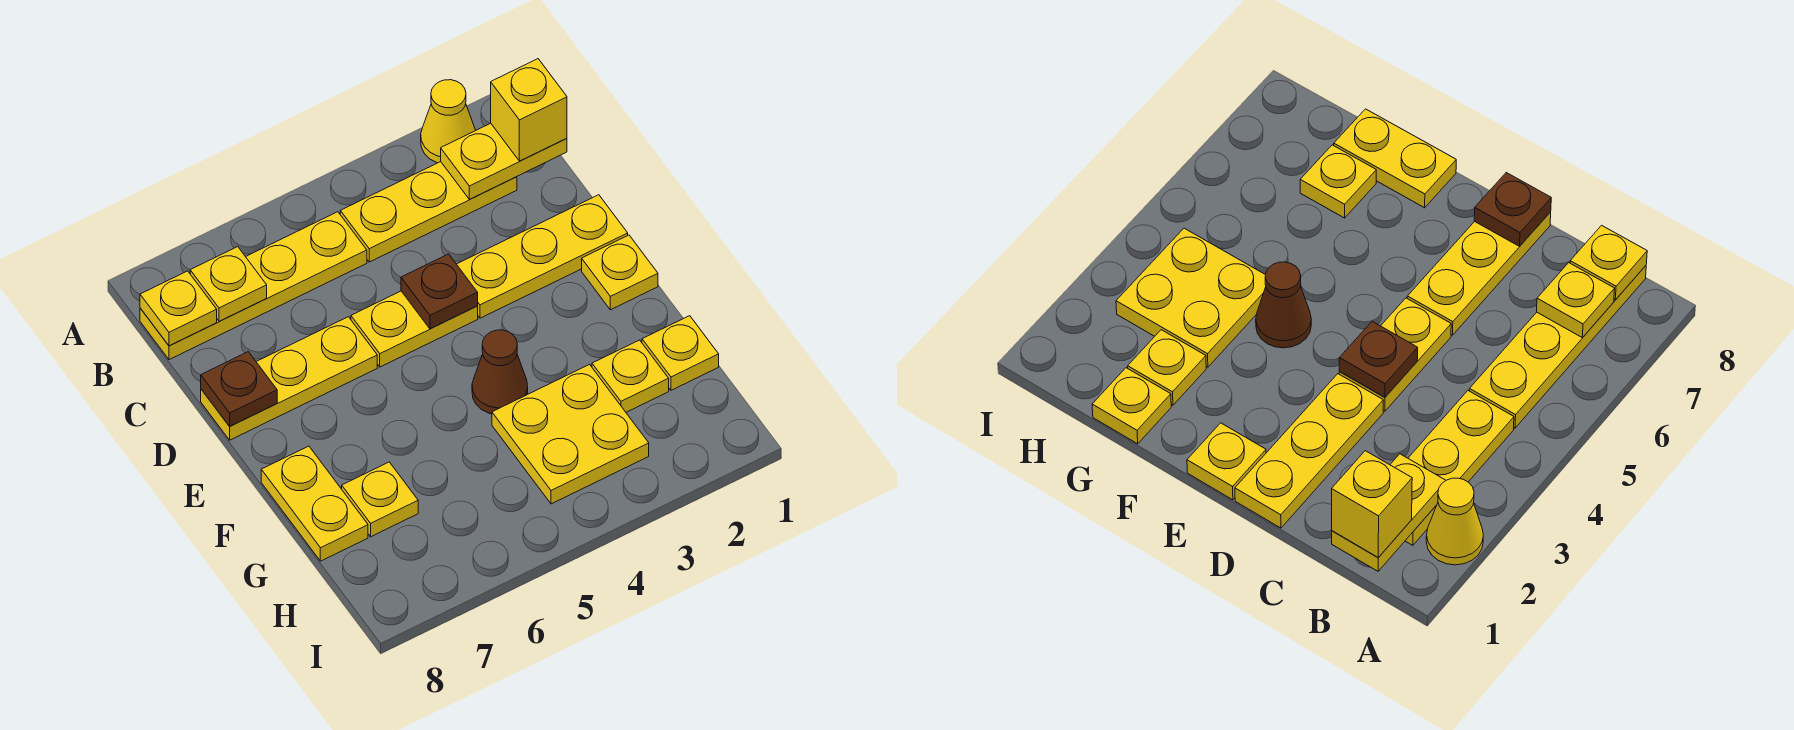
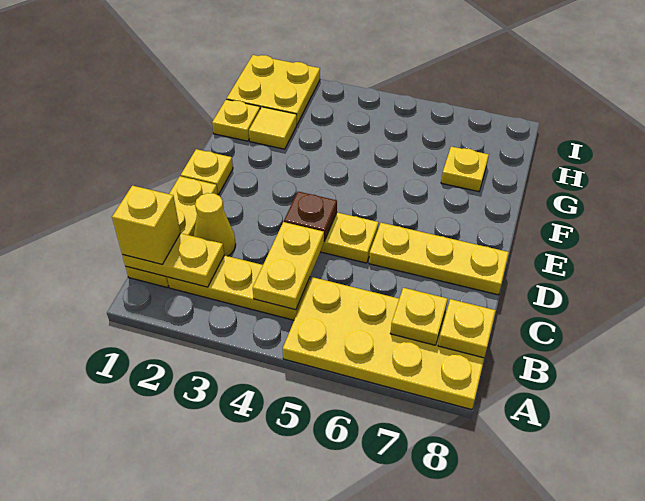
yellow cone A2 level 1 -> yellow cone C2 level 1
yellow plate B5:B8 level 1 -> yellow plate A5:B8 level 1
yellow plate D1:D3 level 1 -> yellow plate B1:D1 level 1
brown plate D8 level 2 -> none
brown cone F4 level 1 -> none
yellow plate F8:G8 level 1 -> yellow plate B4:C4 level 2
yellow plate G2 level 1 -> yellow tile G2 level 1
yellow plate G3:H4 level 1 -> yellow plate H1:I2 level 1

